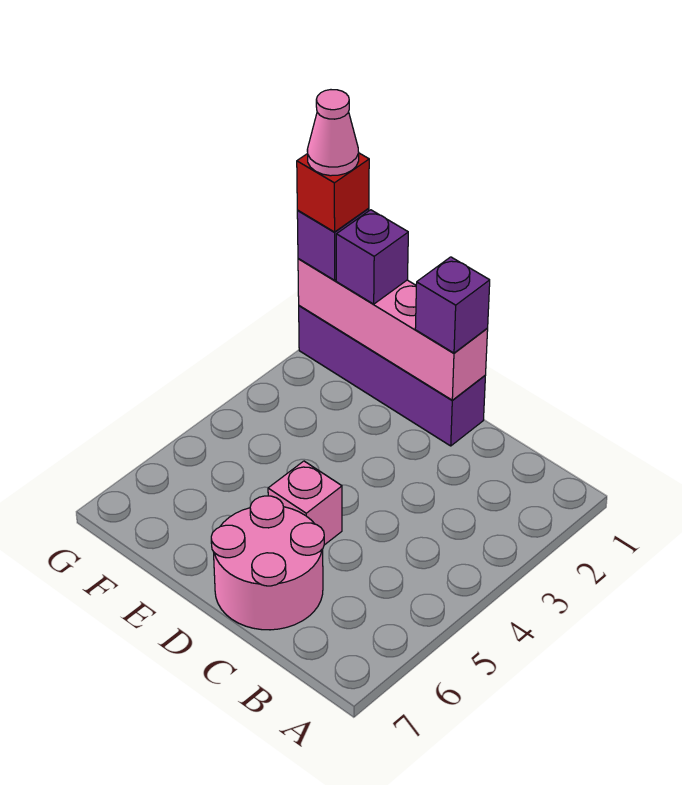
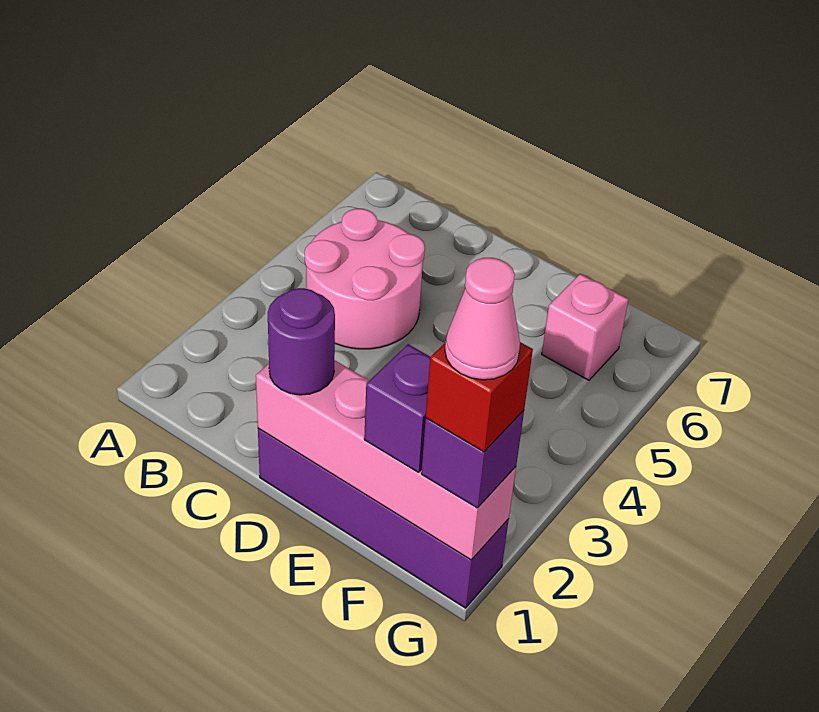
pink round brick C6:D7 level 1 -> pink round brick B4:C5 level 1
purple brick D1 level 3 -> purple round brick D1 level 3
pink brick D5 level 1 -> pink brick F6 level 1

